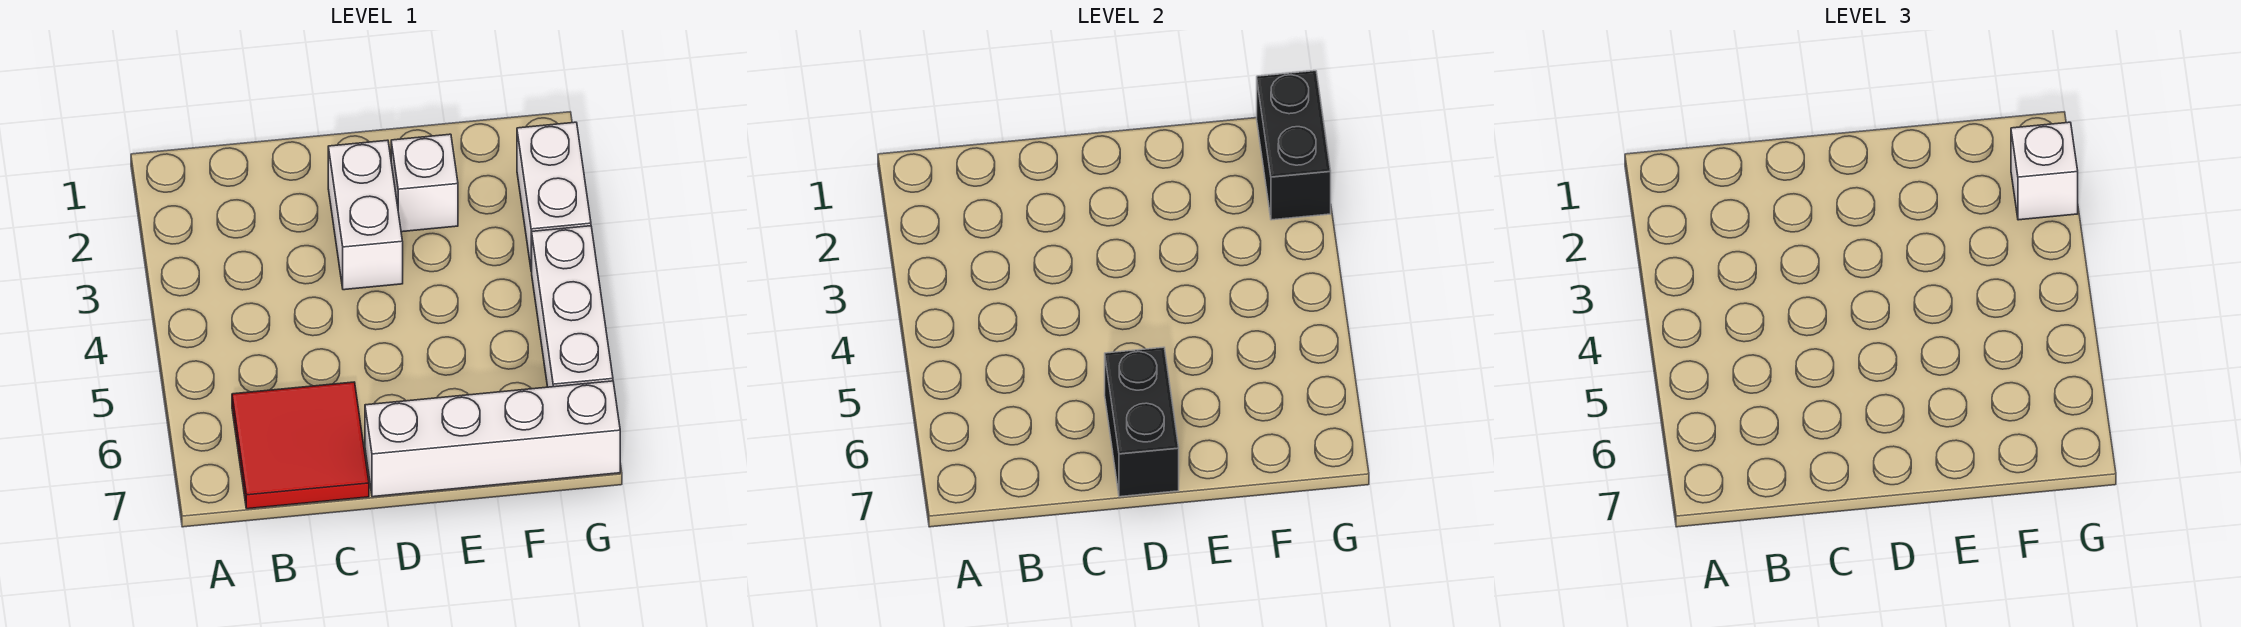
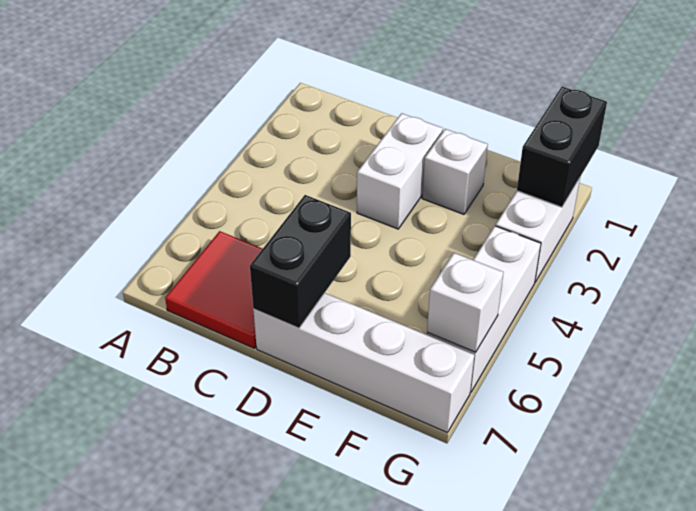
white brick G2 level 3 -> white brick G6 level 2

